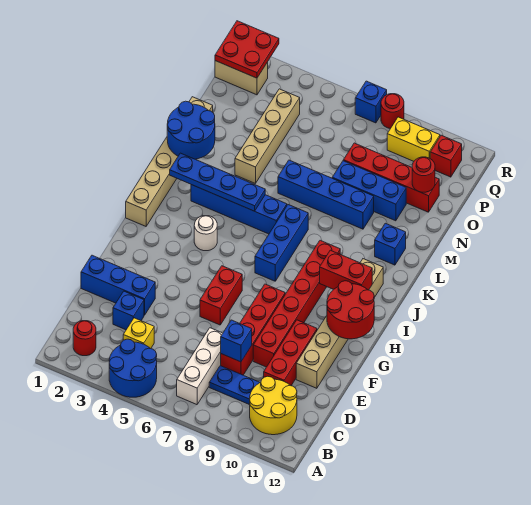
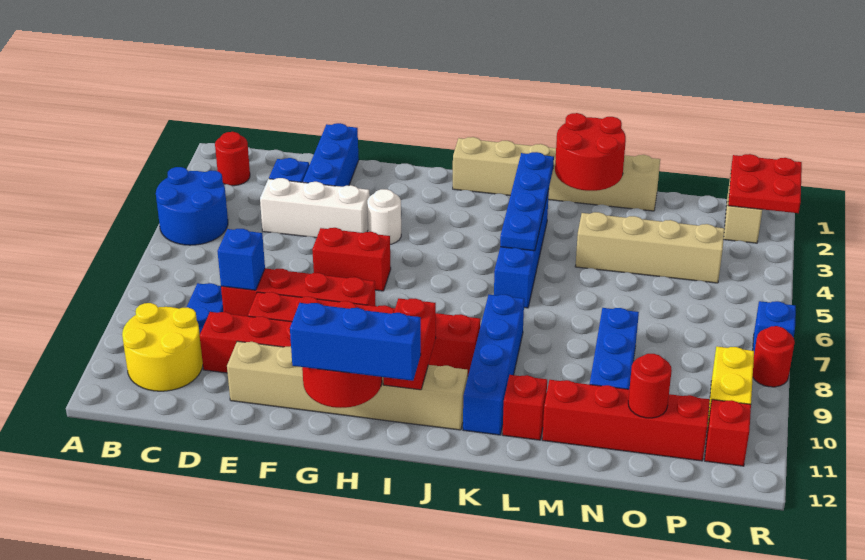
white brick B7:D7 level 1 -> white brick D4:F4 level 1
yellow brick C4 level 1 -> none
white round brick I4 level 1 -> white round brick G4 level 1
blue brick I7:K7 level 1 -> blue brick G12:I12 level 3
blue round brick L1:M2 level 2 -> red round brick L1:M2 level 2
blue brick L11 level 1 -> red brick L11 level 1
blue brick M6:M9 level 1 -> blue brick K8:K11 level 1
red brick O8:O11 level 1 -> red brick M11:P11 level 1

